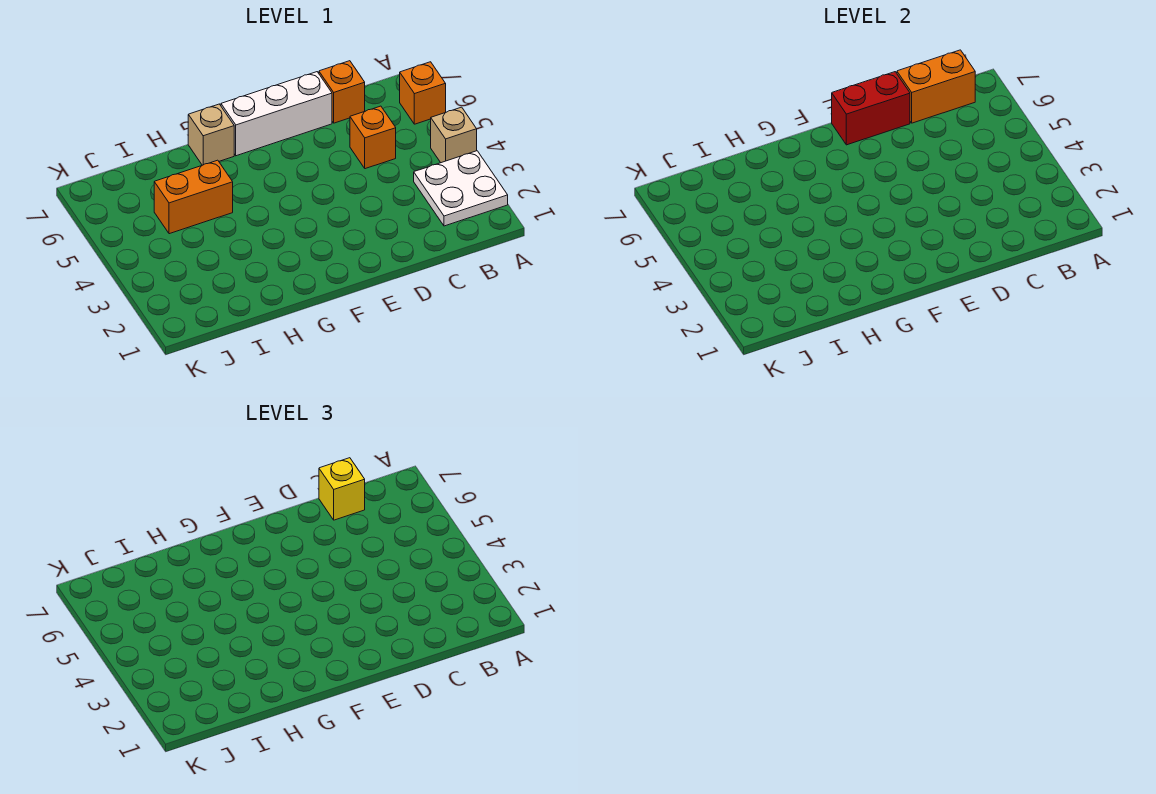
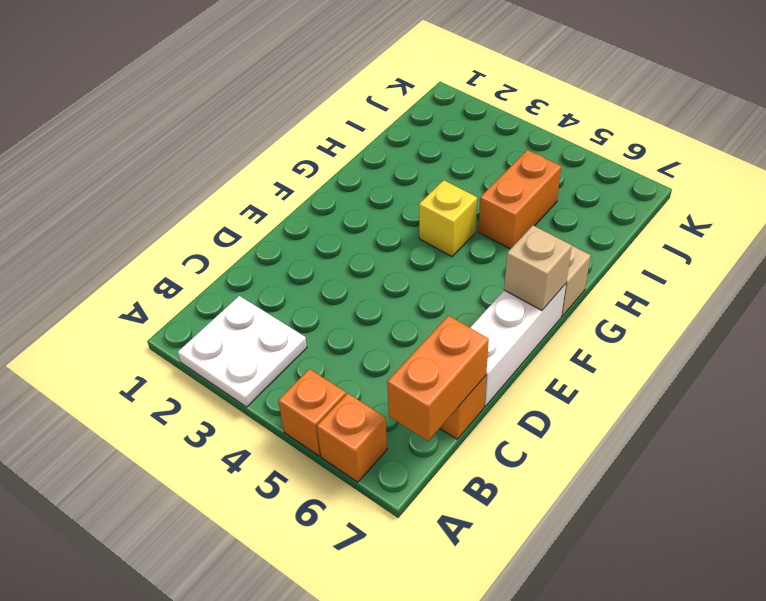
tan brick A4 level 1 -> tan brick F7 level 2
orange brick C5 level 1 -> orange brick A5 level 1
yellow brick C7 level 3 -> yellow brick G4 level 1
red brick D7:E7 level 2 -> none

